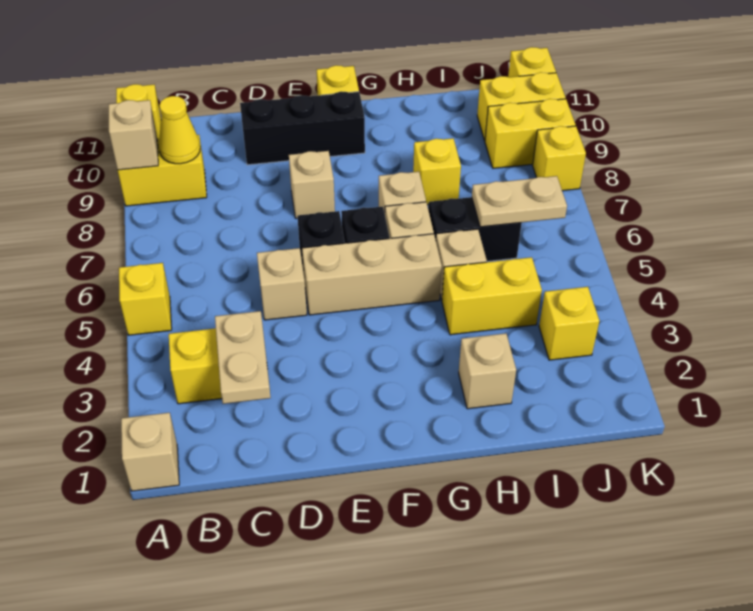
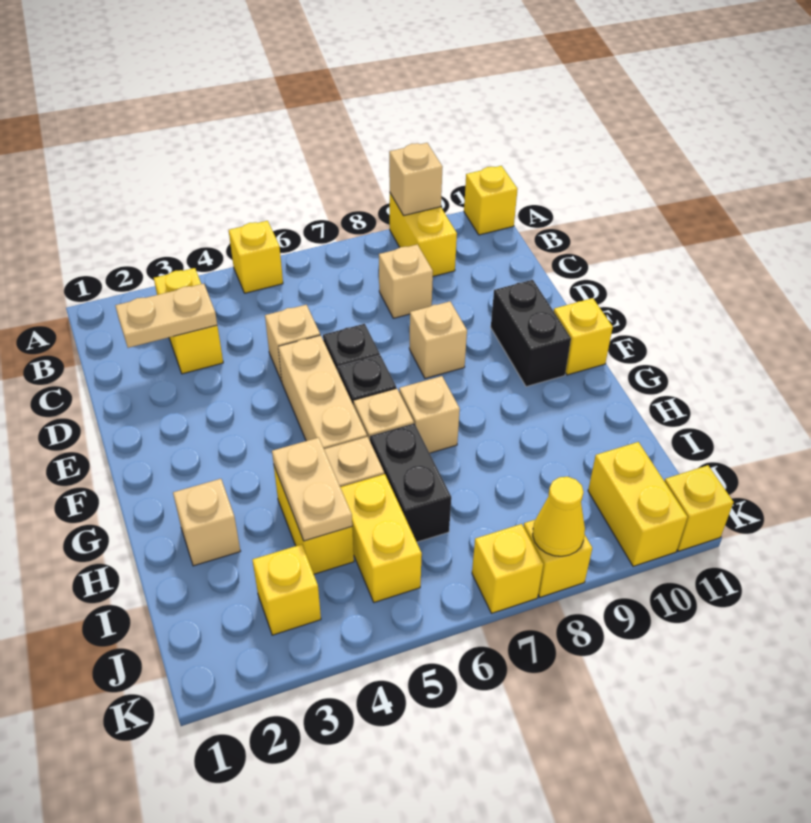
tan brick A1 level 1 -> tan brick C8 level 1
yellow cone B9 level 2 -> yellow cone K8 level 2
black brick D10:F10 level 1 -> black brick E10:F10 level 1
yellow brick H8 level 1 -> yellow brick K7 level 1
tan plate I6:J6 level 2 -> tan plate H4:I4 level 2
yellow brick J9:K9 level 1 -> yellow brick I5:J5 level 1

